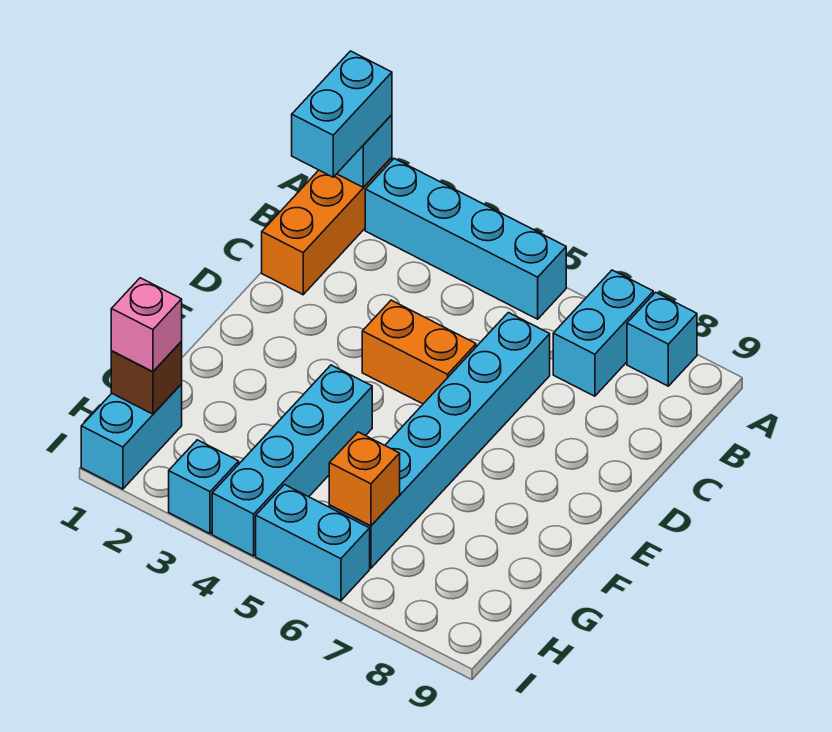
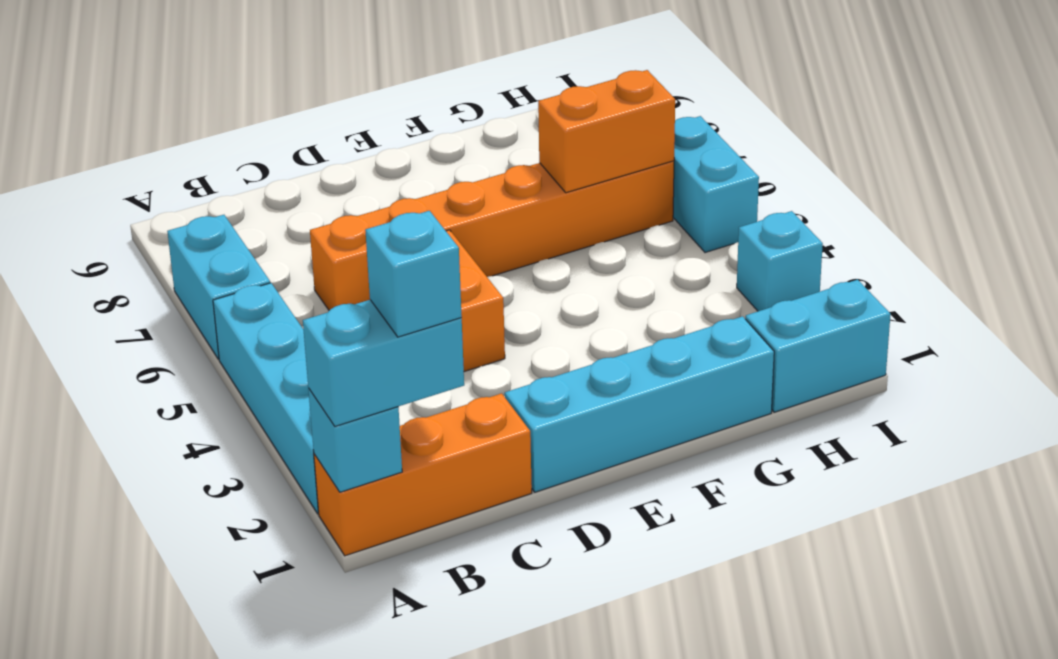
cyan brick A7:B7 level 1 -> cyan brick A6:A7 level 1
cyan brick A8 level 1 -> cyan brick B1 level 4
cyan brick C6:H6 level 1 -> orange brick C6:H6 level 1
cyan brick F4:I4 level 1 -> cyan brick D1:G1 level 1
brown brick H1 level 2 -> none
pink brick H1 level 3 -> none
orange brick H6 level 2 -> orange brick G6:H6 level 2

